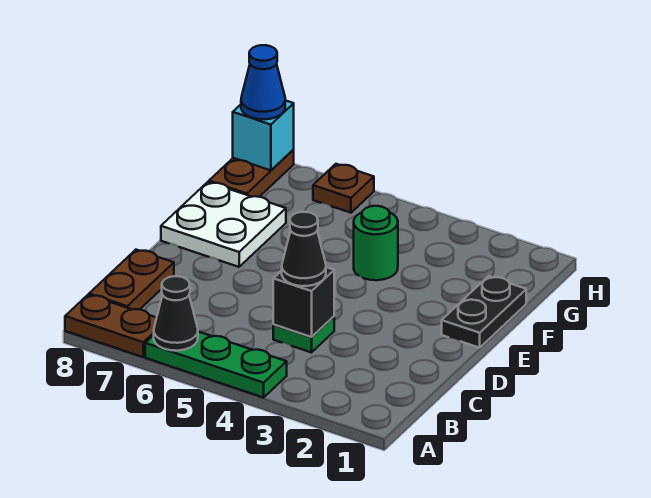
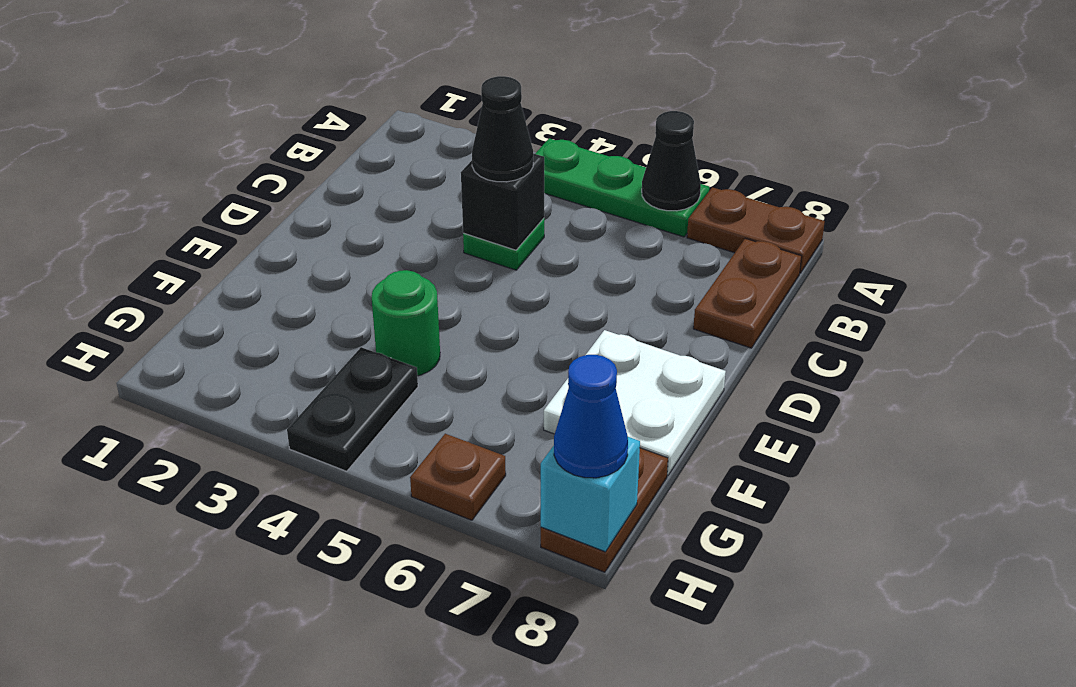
black plate E1:F1 level 1 -> black plate G4:H4 level 1

